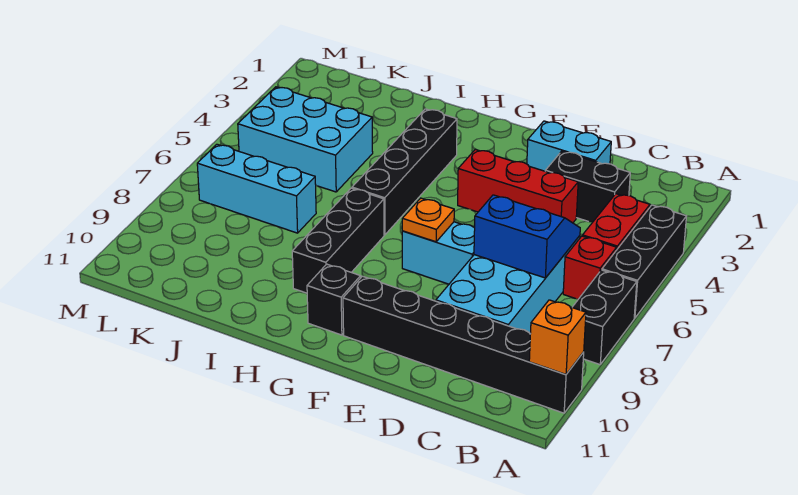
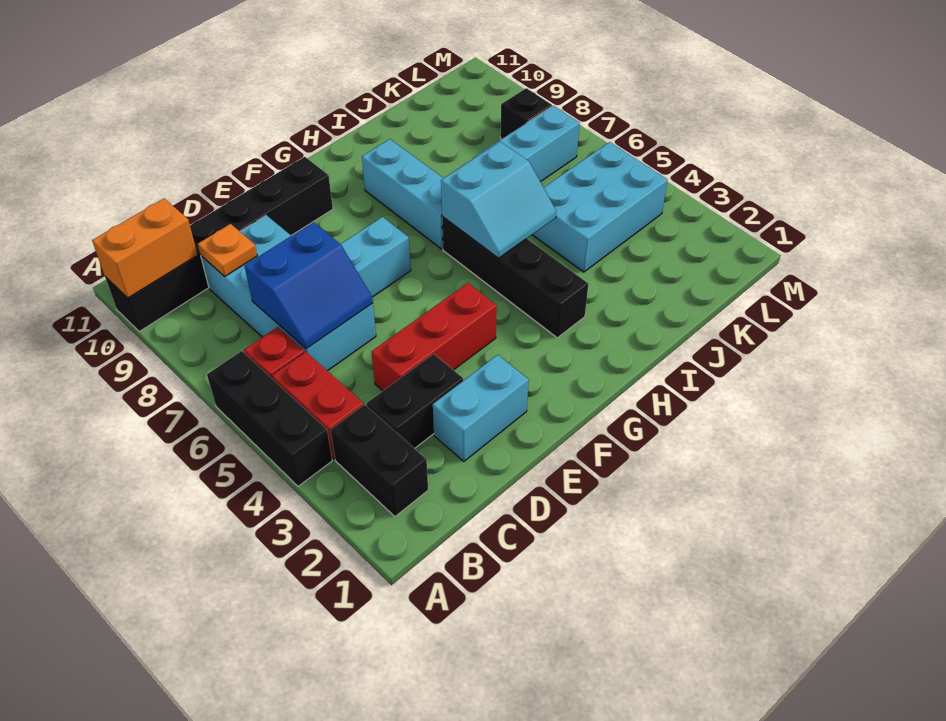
black brick A7:A8 level 1 -> black brick B2:B3 level 1
orange brick A10 level 2 -> orange brick A10:B10 level 2
orange plate F7 level 2 -> orange plate C9 level 2
black brick G10 level 1 -> black brick L8 level 1
none -> cyan slope H5:I6 level 2 top 6
black brick H7:H9 level 1 -> cyan brick H7:H9 level 1

